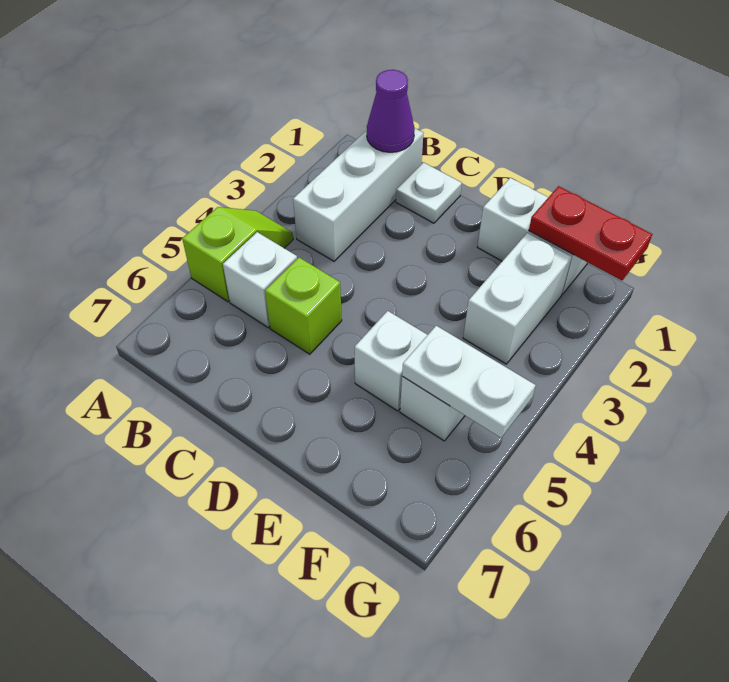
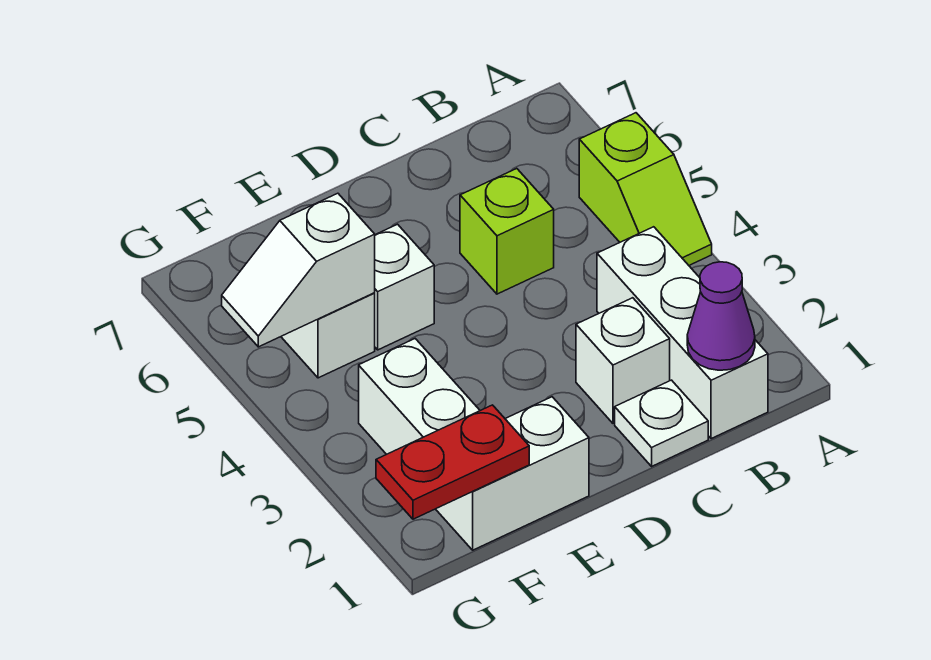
white brick B5 level 1 -> white brick C2 level 1
white plate F5:G5 level 2 -> white slope F5:G5 level 2 top F

